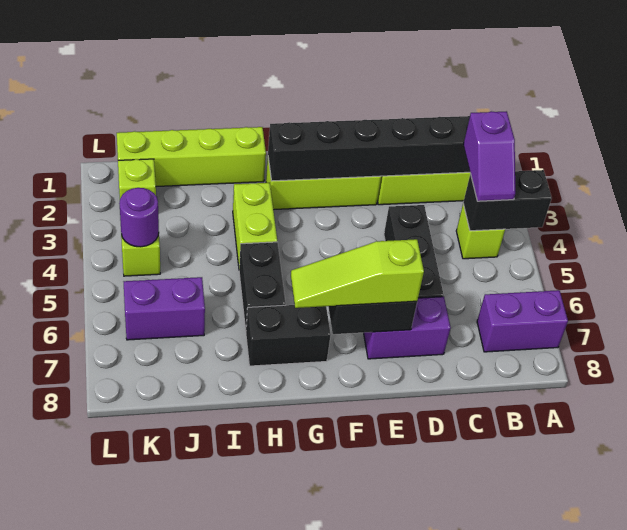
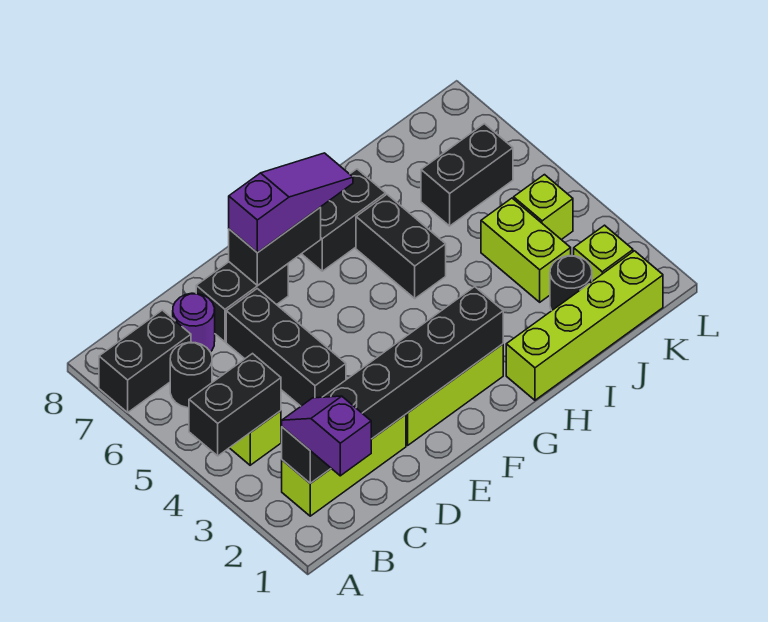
purple brick A7:B7 level 1 -> black brick A7:B7 level 1
purple slope B3:B4 level 3 top 3 -> purple slope B1:B2 level 3 top 1
none -> black round brick B6 level 1
purple brick D7:E7 level 1 -> black brick D7:E7 level 1
lime slope E7:G7 level 3 top E -> purple slope E7:G7 level 3 top E
lime brick H3:H4 level 1 -> lime brick J3:J4 level 1
none -> black round brick J2 level 1
purple brick J6:K6 level 1 -> black brick J6:K6 level 1
purple round brick K4 level 2 -> purple round brick C7 level 1

